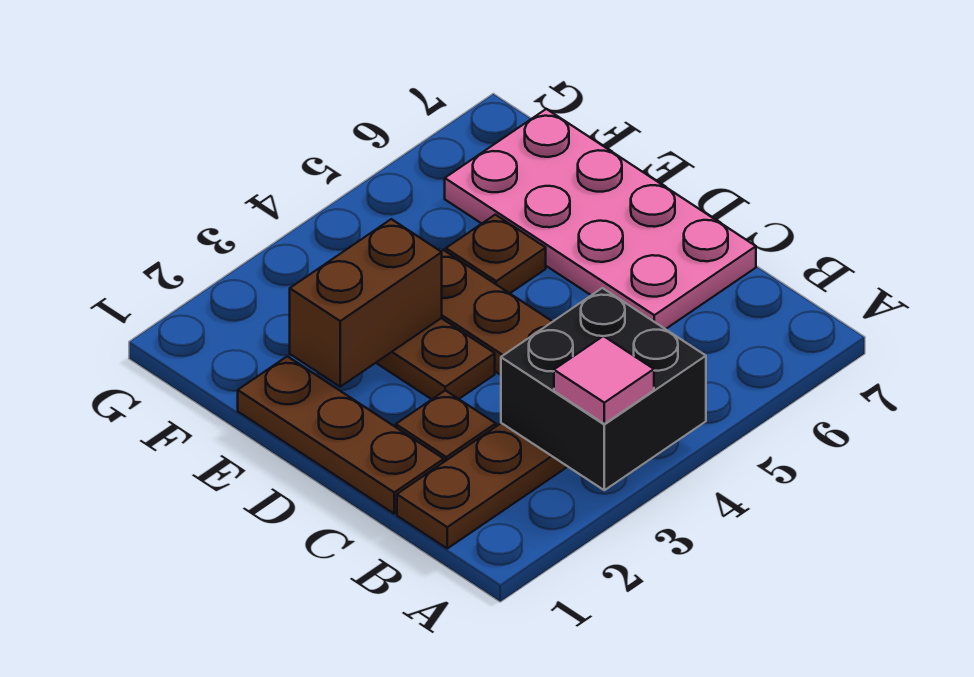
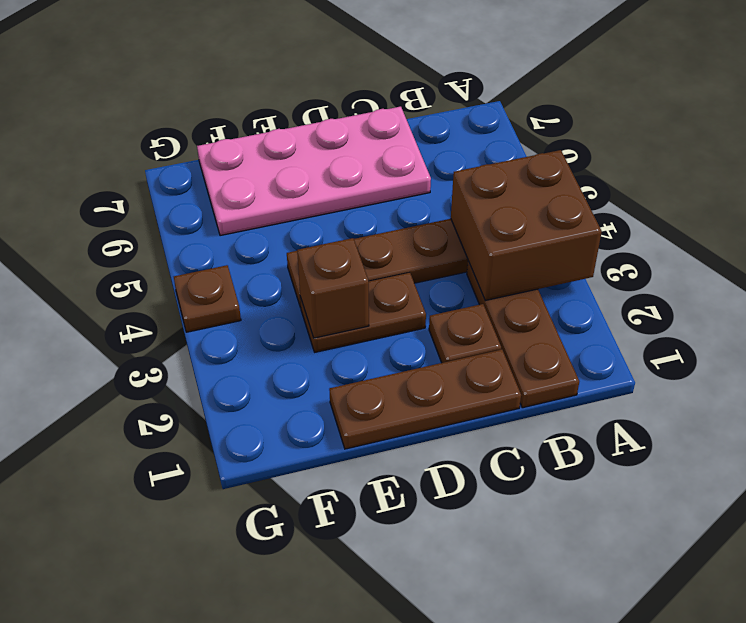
black brick A3:B4 level 2 -> brown brick A3:B4 level 2
pink tile A3 level 3 -> none
brown brick E2:E3 level 2 -> brown brick E3 level 2
brown plate E5 level 1 -> brown plate G4 level 1

